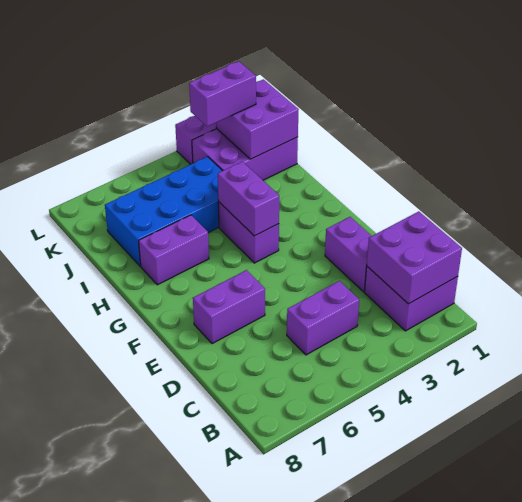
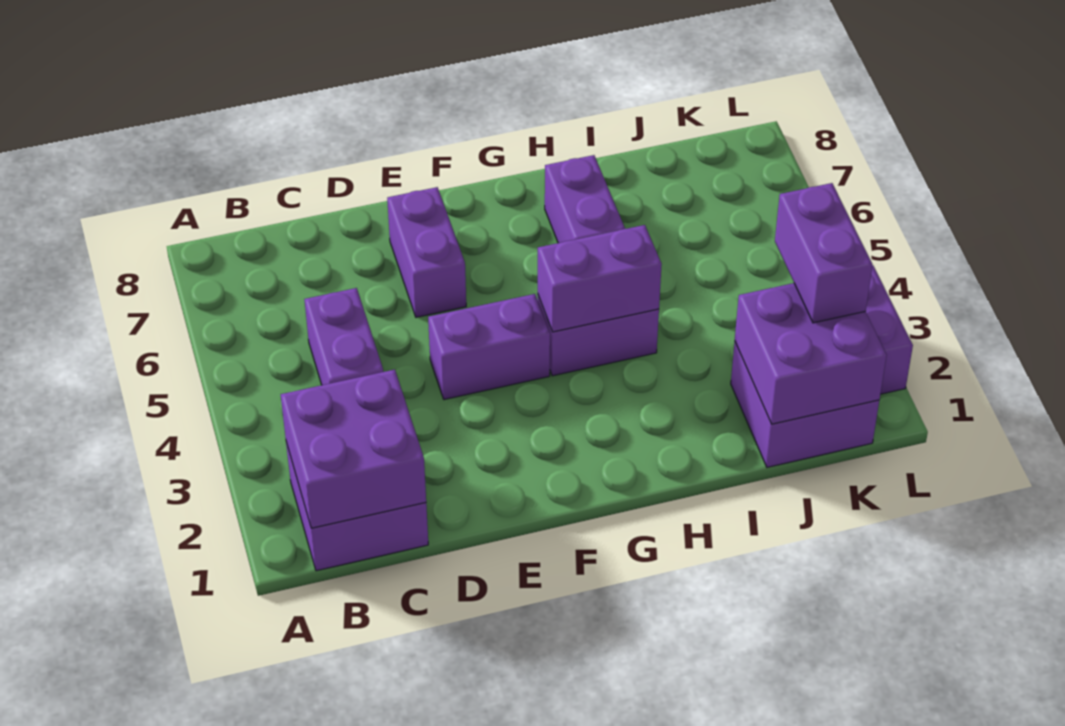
purple brick D2:E2 level 1 -> purple brick E4:F4 level 1
blue brick I4:J7 level 1 -> none
purple brick J1:K3 level 1 -> purple brick J1:K2 level 1

